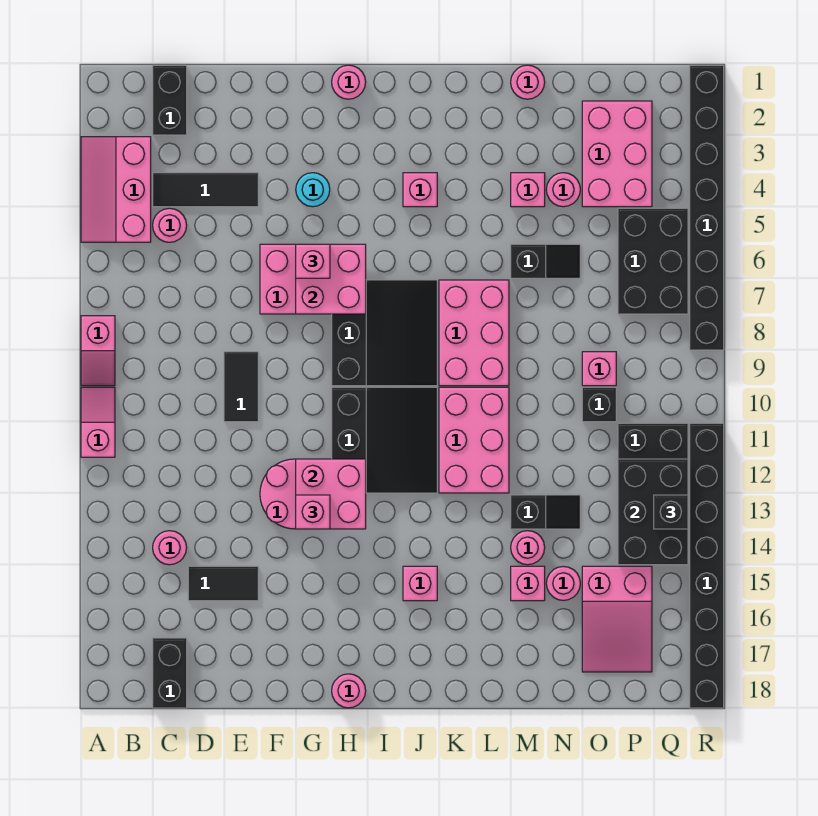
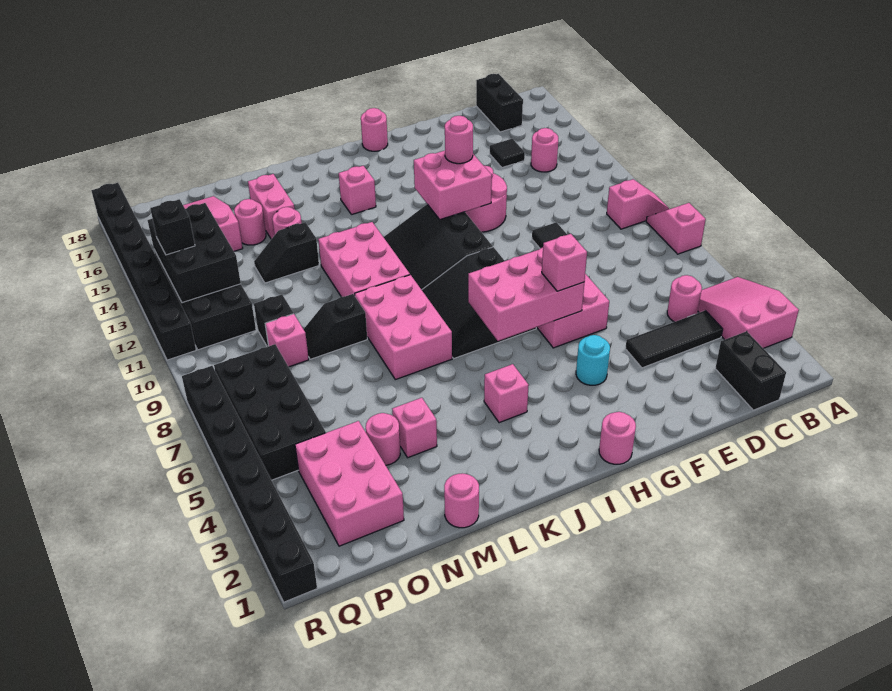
pink slope A3:B5 level 1 top B -> pink slope A3:B5 level 1 top 3
pink slope A10:A11 level 1 top 11 -> pink slope A10:B10 level 1 top B
black tile D15:E15 level 1 -> black tile D15 level 1
pink brick G6:H7 level 2 -> pink brick G6:I7 level 2
pink brick G13 level 3 -> pink round brick G13 level 3
black slope M6:N6 level 1 top M -> black slope M9:N9 level 1 top M
pink brick M15 level 1 -> pink brick M15:M16 level 1
black brick P5:Q7 level 1 -> black brick P5:Q8 level 1

